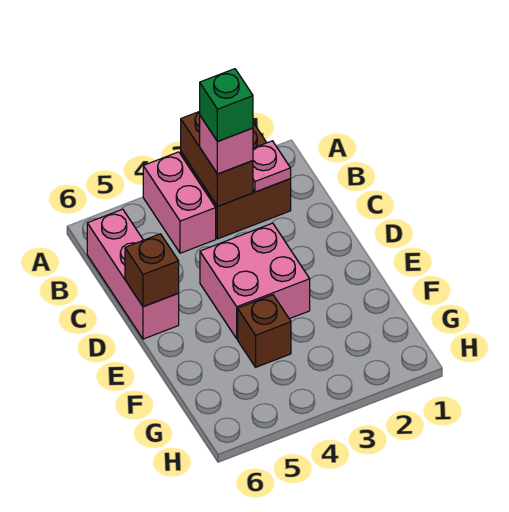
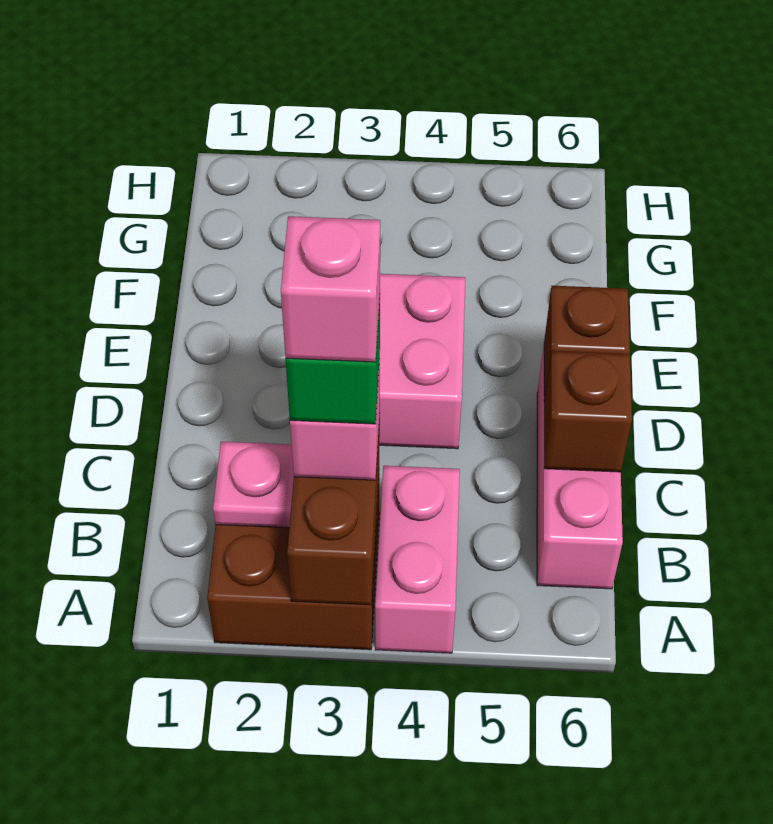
none -> pink brick B3 level 5
brown brick F4 level 1 -> brown brick C6 level 2

